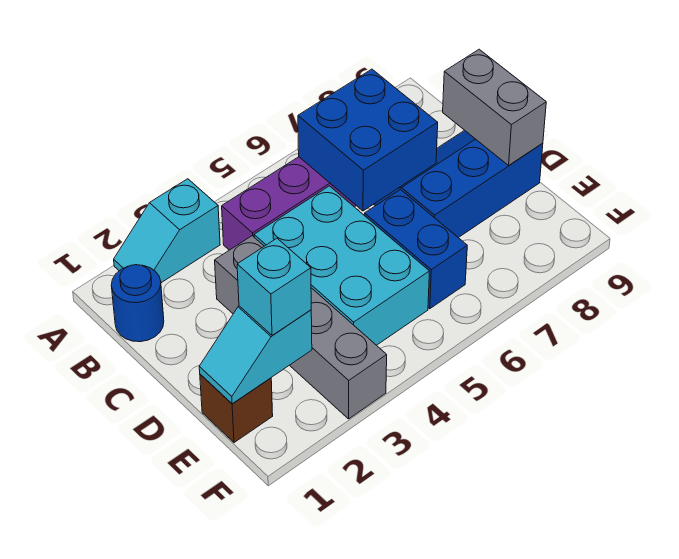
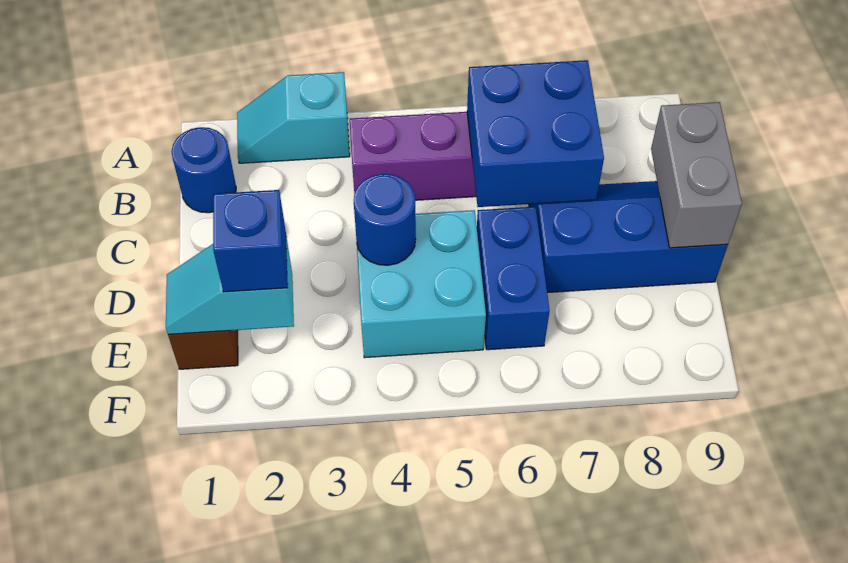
grey brick C3:F3 level 1 -> none
cyan brick C4:E5 level 1 -> cyan brick D4:E5 level 1
none -> blue round brick D4 level 2
cyan brick E2 level 3 -> blue brick E2 level 3

